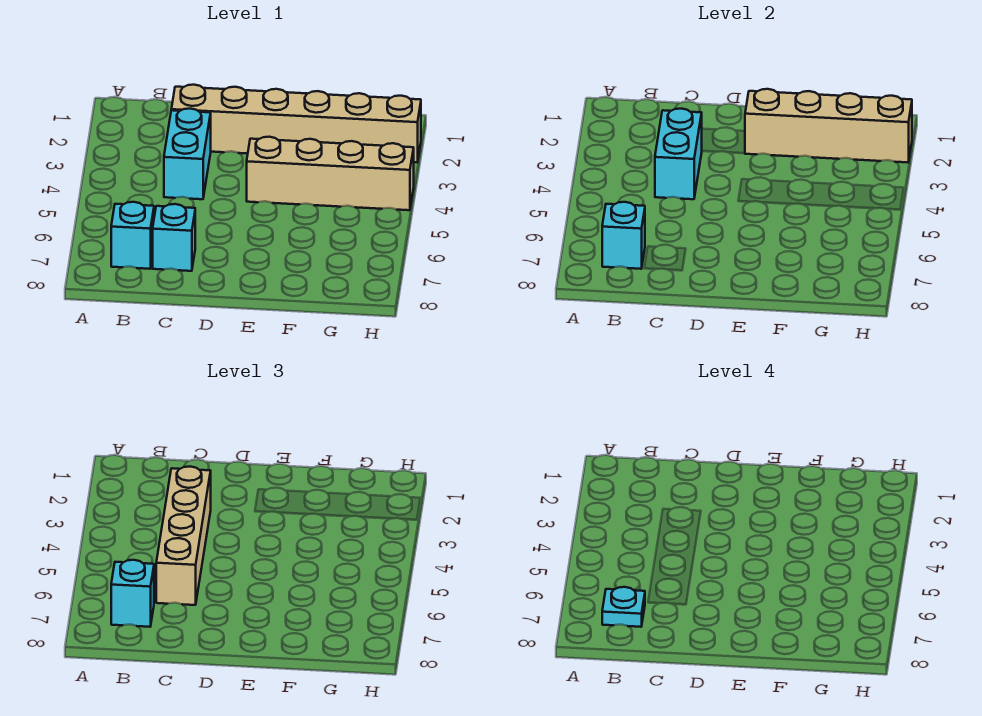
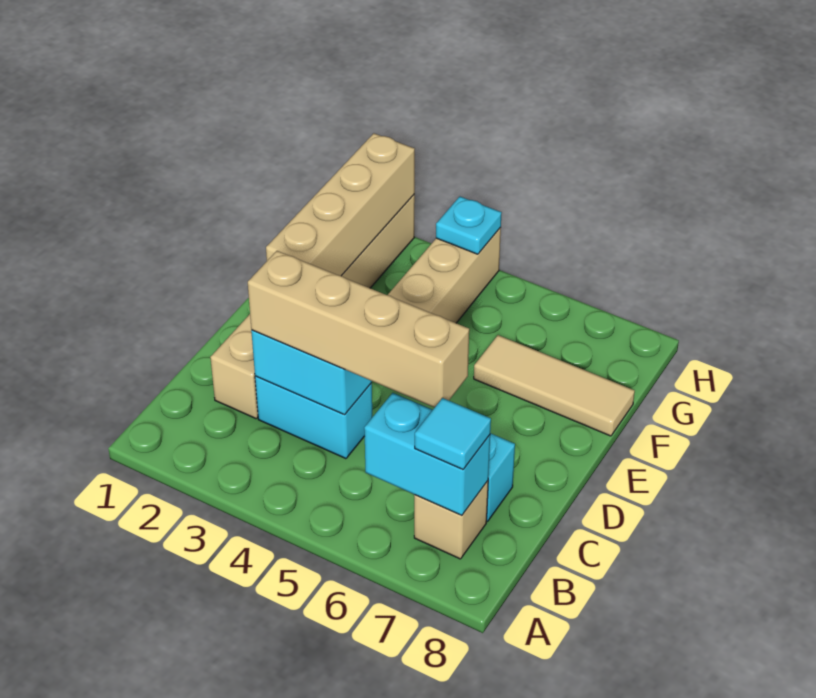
cyan brick B7 level 1 -> tan brick B7 level 1
cyan brick B7 level 2 -> cyan brick B6:B7 level 2
cyan brick B7 level 3 -> cyan tile B7 level 3
cyan plate B7 level 4 -> cyan plate H4 level 2
none -> tan tile F6:F8 level 1

